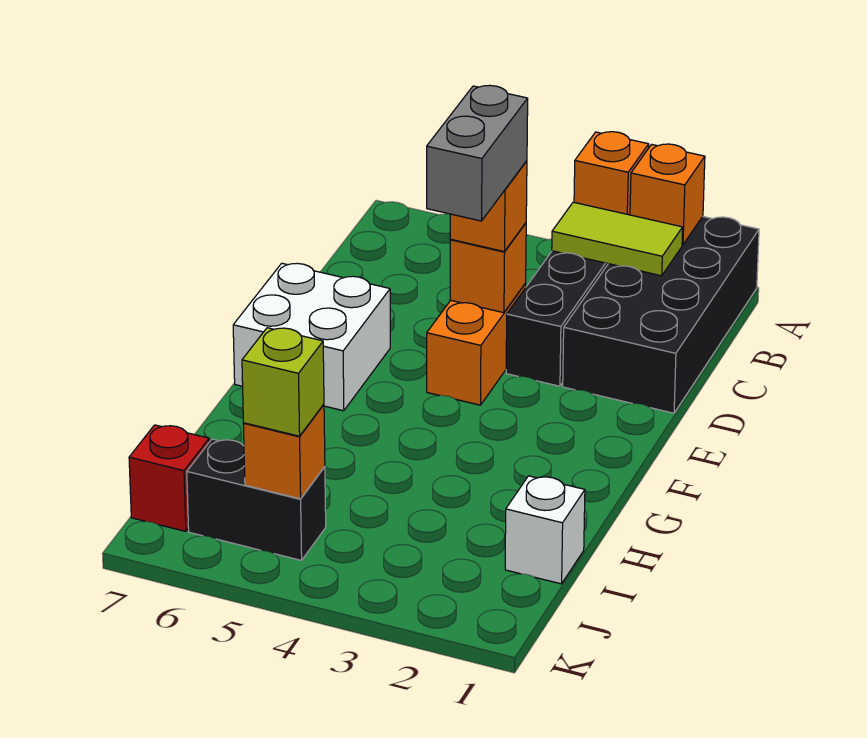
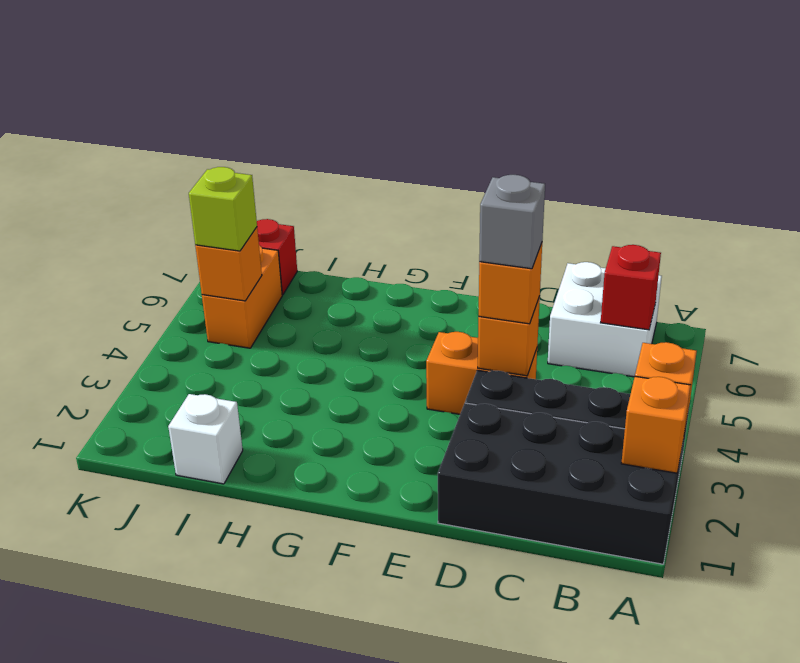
lime tile B2:B3 level 2 -> none
none -> red brick B6 level 2
grey brick D4:E4 level 4 -> grey brick D4 level 4
white brick E6:F7 level 1 -> white brick B6:C7 level 1
black brick J5:J6 level 1 -> orange brick J5:J6 level 1

